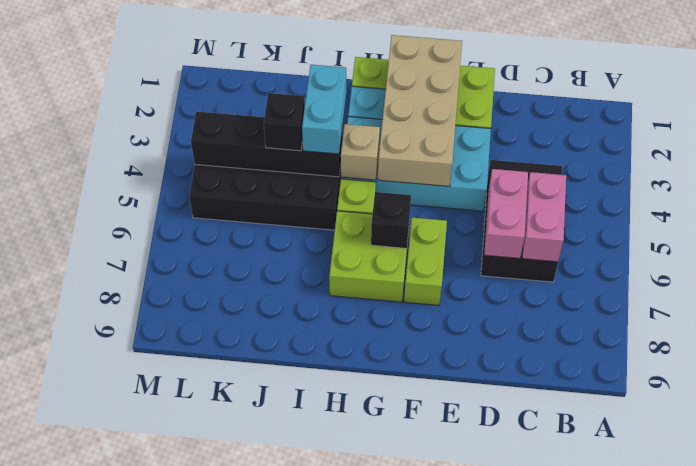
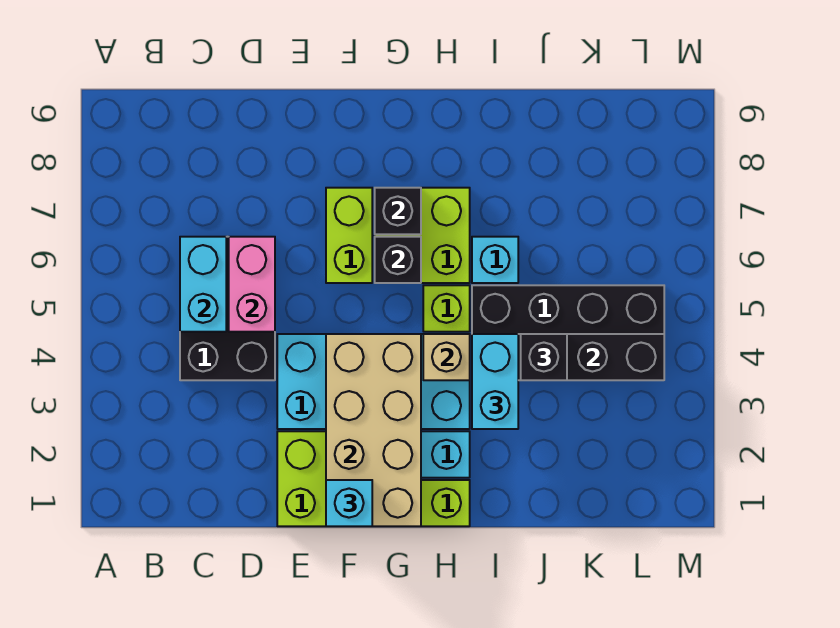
pink brick C5:C6 level 2 -> cyan brick C5:C6 level 2
none -> cyan brick F1 level 3
none -> black brick G7 level 2
none -> cyan brick I6 level 1

